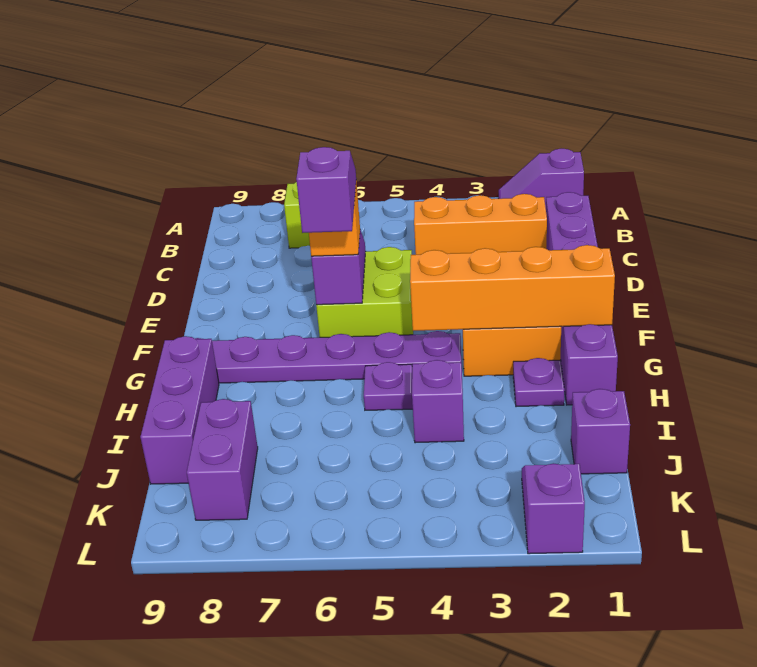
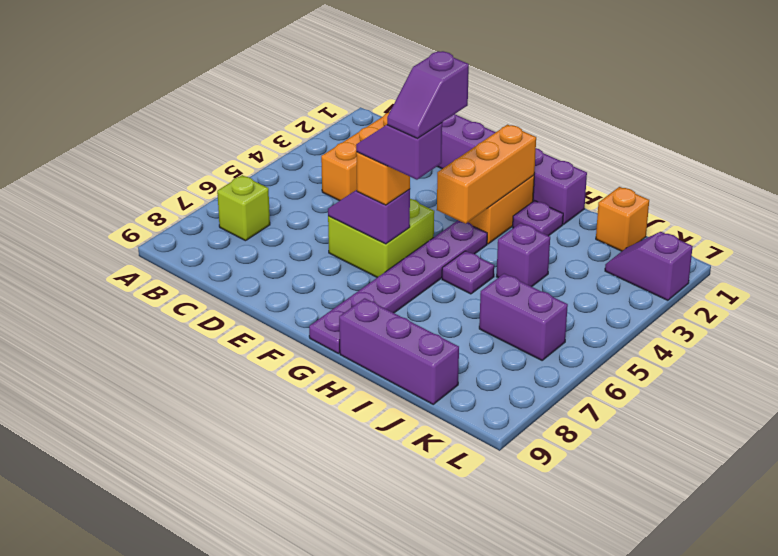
purple slope A1:A2 level 1 top 1 -> purple slope G5:G6 level 5 top 5
orange brick G1:G4 level 2 -> orange brick G2:G4 level 2
purple brick J1 level 1 -> orange brick J1 level 1
purple brick J8:K8 level 1 -> purple brick J6:K6 level 1

